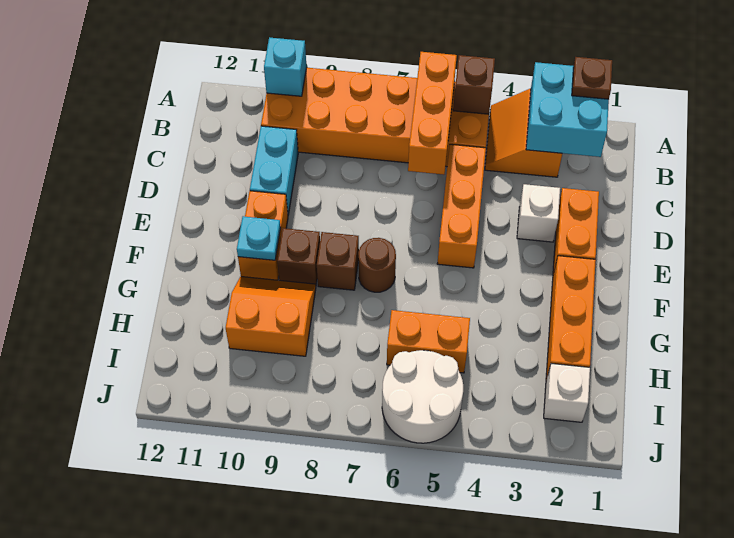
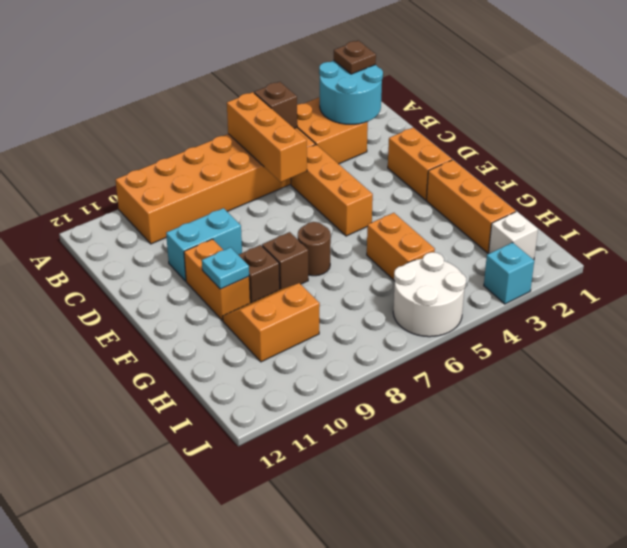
cyan brick A2:B3 level 2 -> cyan round brick A2:B3 level 2
orange slope A3:B4 level 1 top 3 -> orange brick A3:B4 level 1
cyan brick A10 level 2 -> cyan brick J3 level 1
cyan brick C10:D10 level 1 -> cyan brick D9:D10 level 1
white brick D3 level 1 -> none
orange brick H5:H6 level 1 -> orange brick G5:H5 level 1

